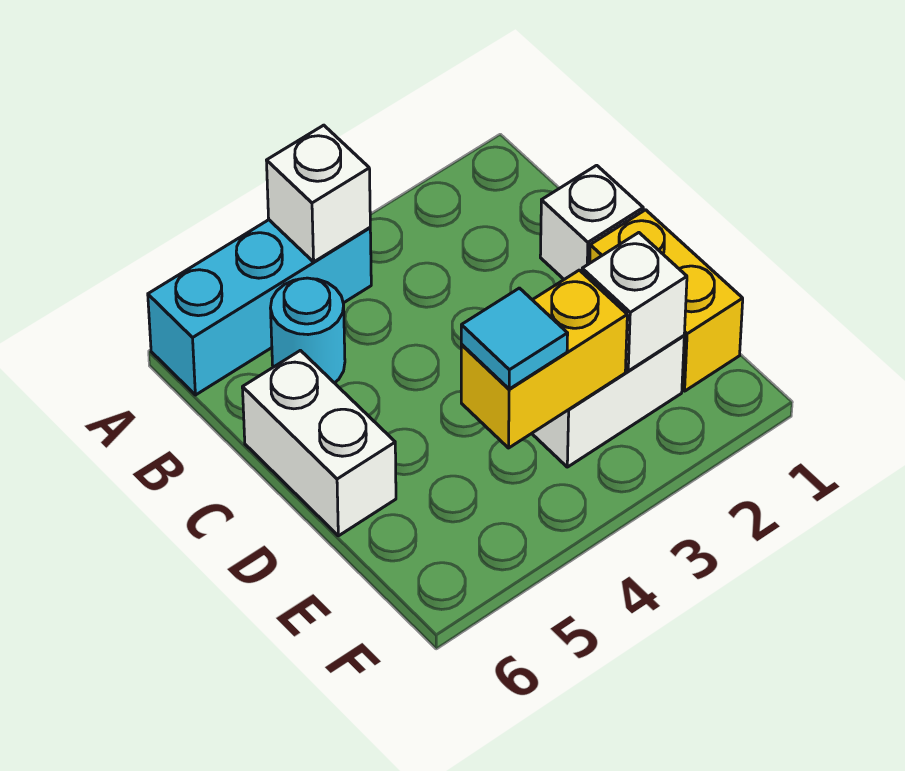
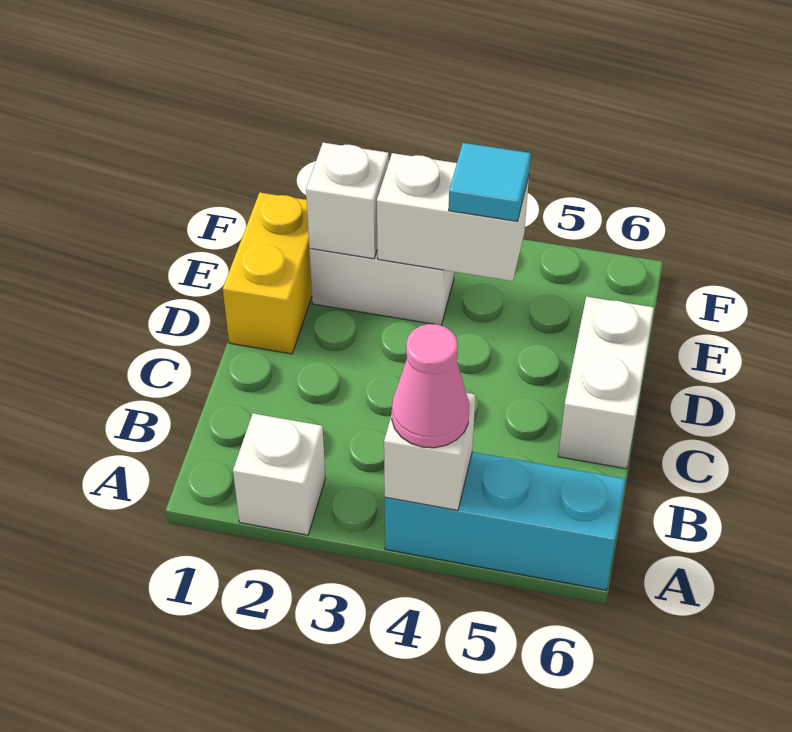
none -> pink cone A4 level 3
cyan round brick B5 level 1 -> none
white brick C1 level 1 -> white brick A2 level 1
yellow brick E3:E4 level 2 -> white brick E3:E4 level 2

